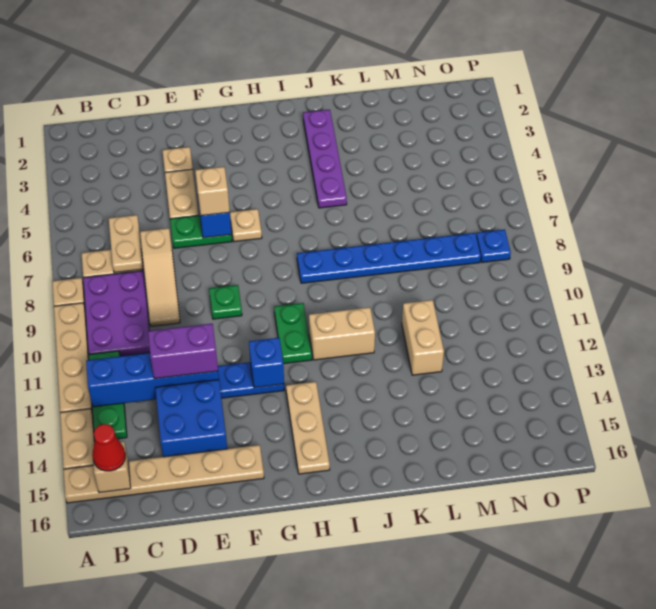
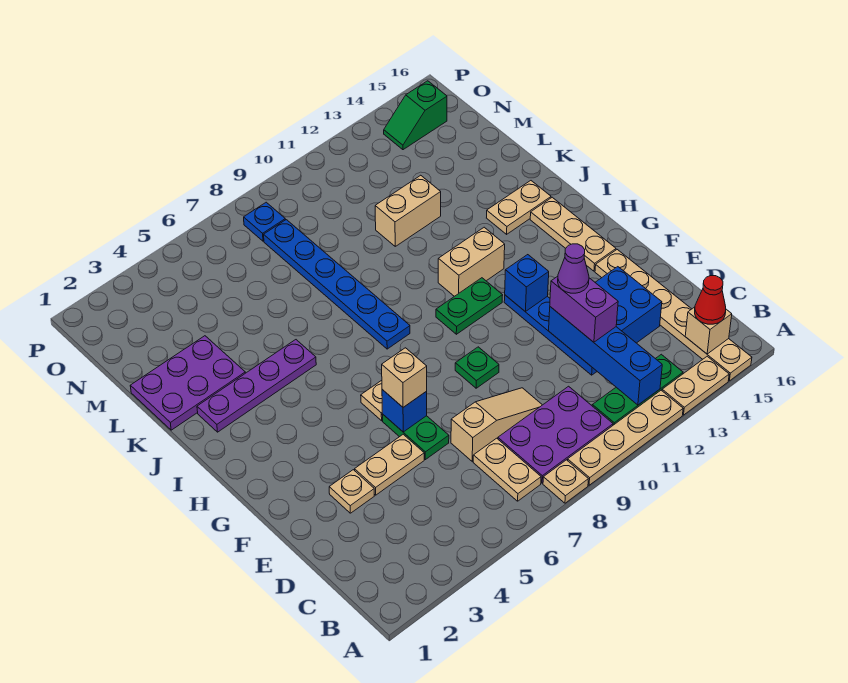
tan plate C6:C7 level 2 -> tan plate J14:J15 level 1
none -> purple cone E12 level 4
tan plate H13:H15 level 1 -> tan plate G15:I15 level 1
tan brick I11:J11 level 1 -> tan brick I11:I12 level 1
none -> purple plate K1:L3 level 1
none -> green slope O14:O15 level 1 top 15

